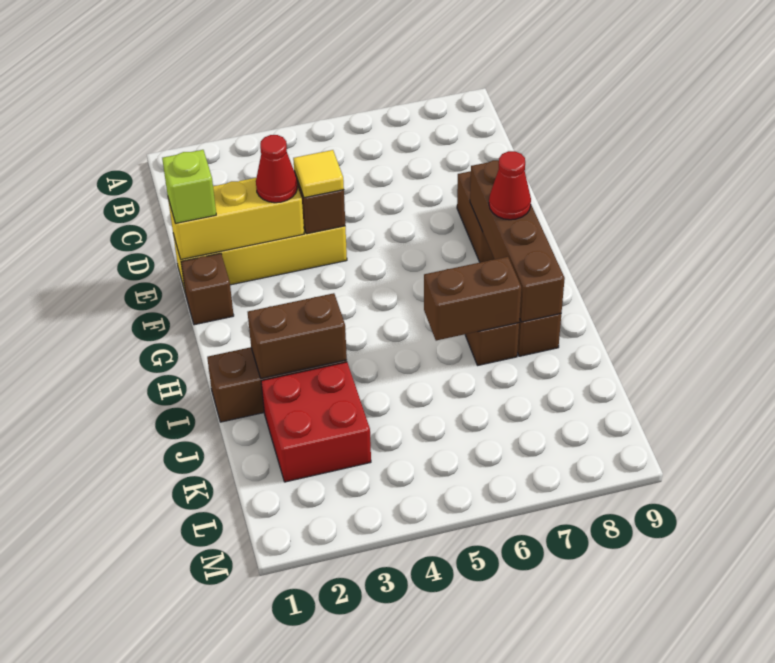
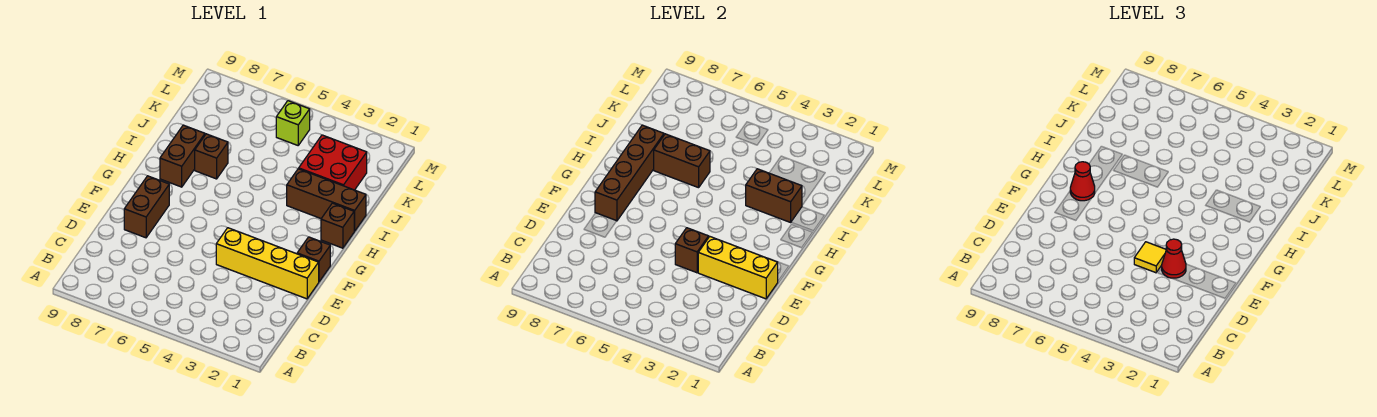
lime brick E1 level 3 -> lime brick L5 level 1
none -> brown brick H1 level 1

